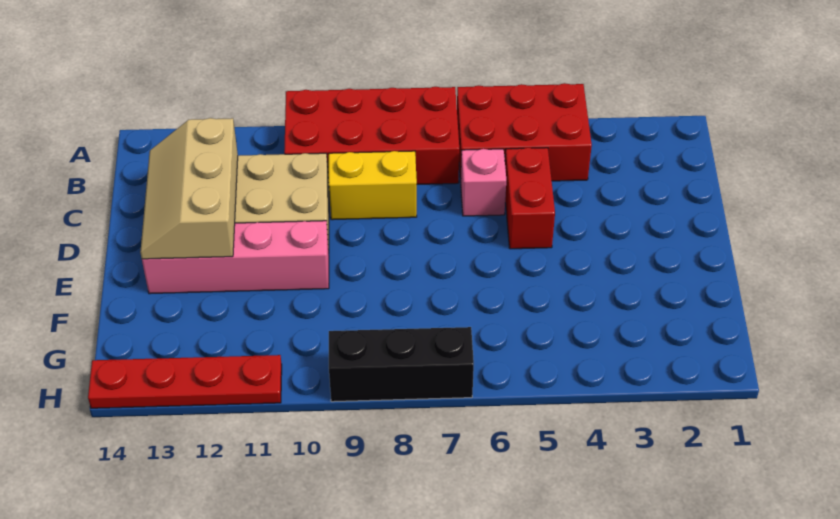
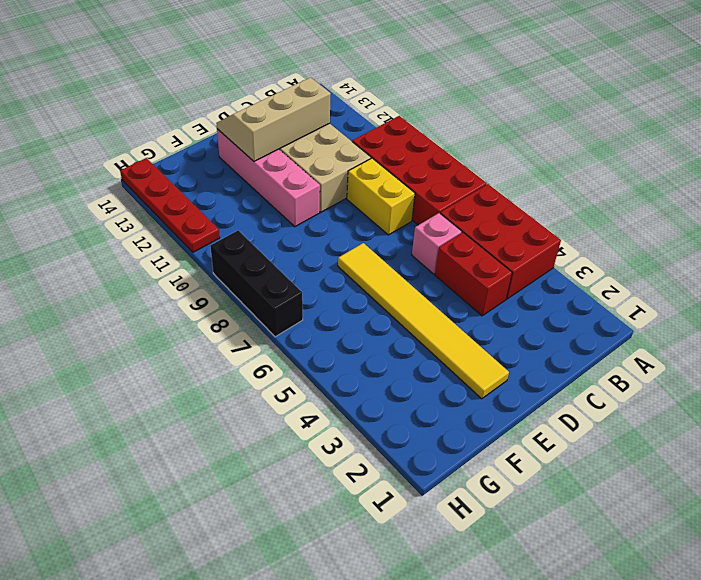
red brick C5:D5 level 1 -> red brick C4:C5 level 1
none -> yellow tile E2:E7 level 1

